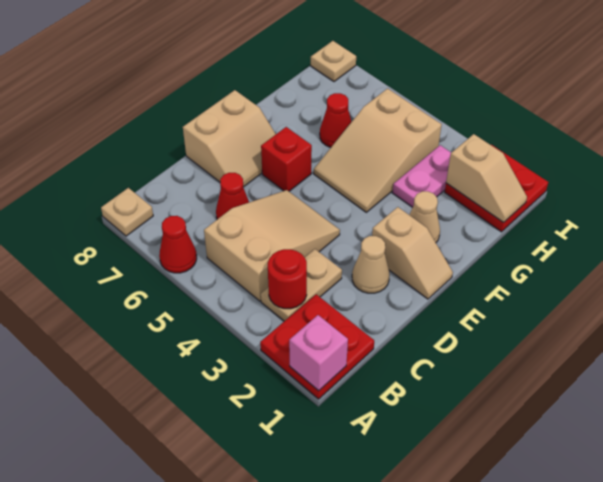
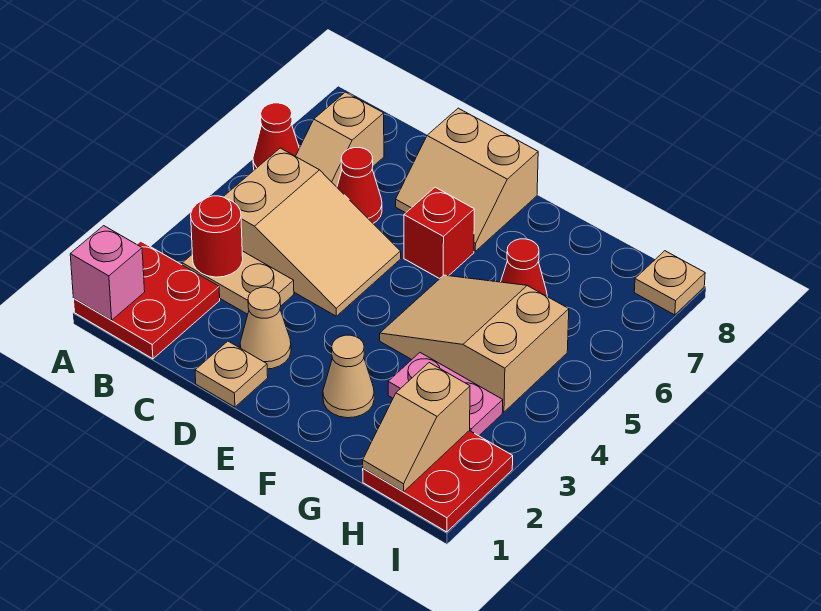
tan plate A8 level 1 -> tan plate D1 level 1
tan slope E1:E2 level 1 top 2 -> tan slope B6:B7 level 1 top 7

